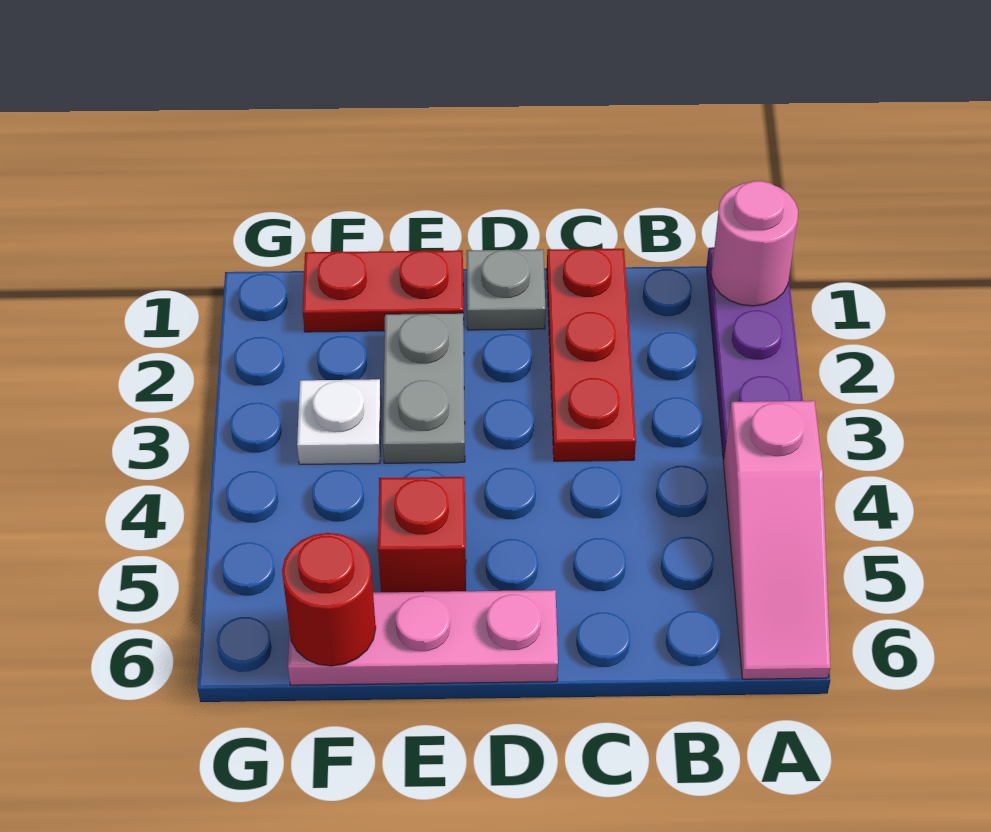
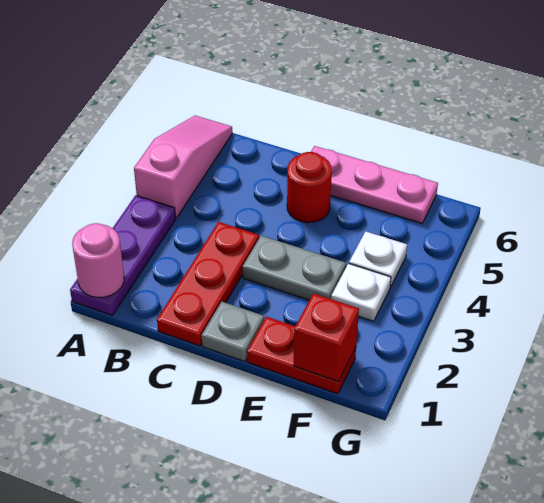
grey plate E2:E3 level 1 -> grey plate D3:E3 level 1
red brick E5 level 1 -> red brick F1 level 2
none -> white plate F4 level 1
red round brick F6 level 2 -> red round brick D5 level 1

